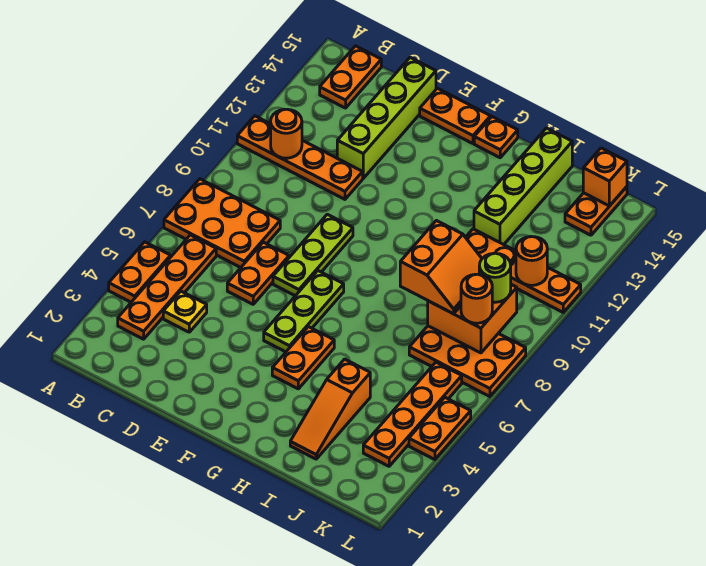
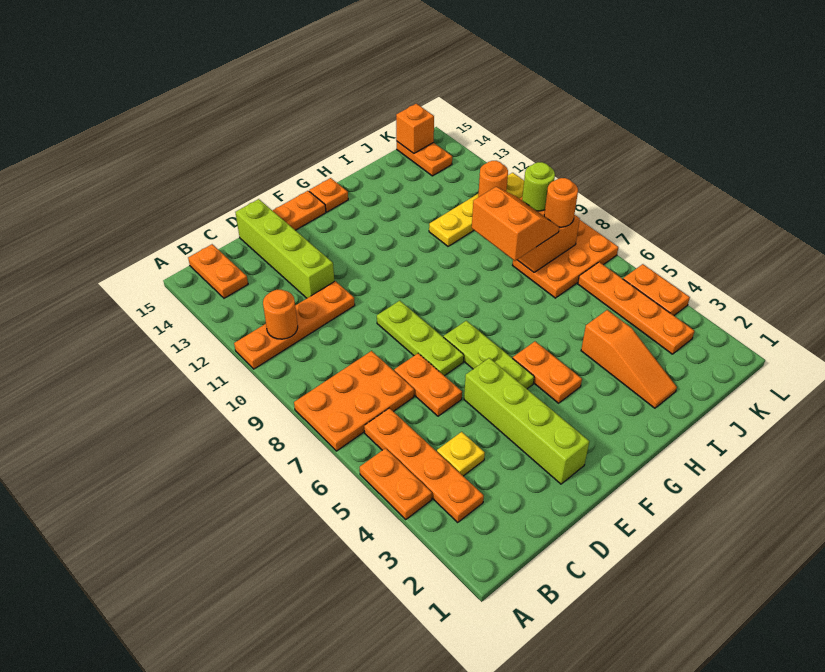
orange plate I11:L11 level 1 -> yellow plate I11:L11 level 1
lime brick I12:I15 level 1 -> lime brick E2:E5 level 1

